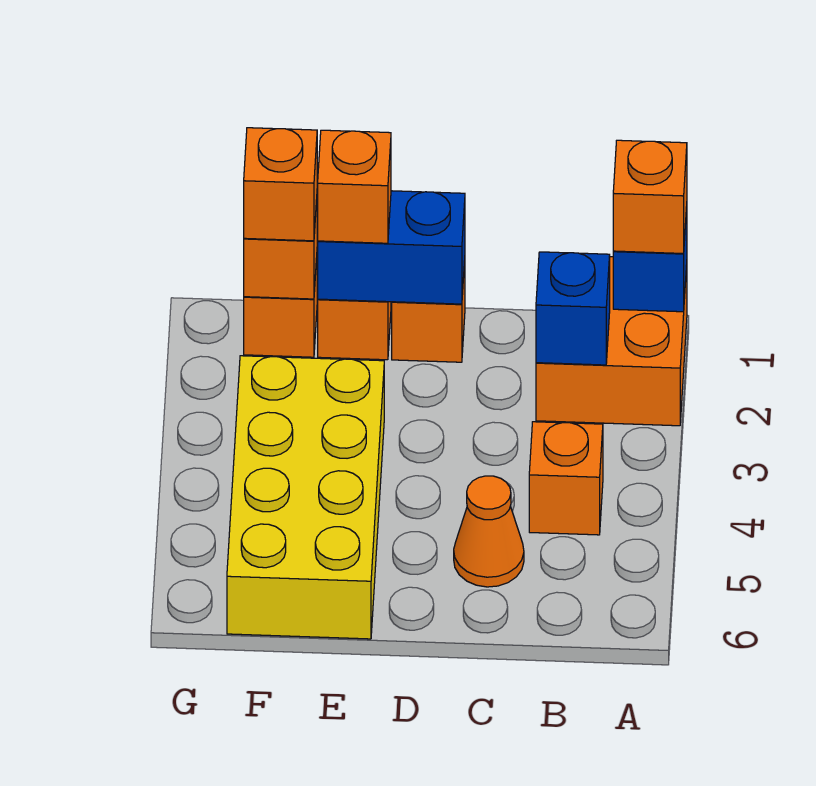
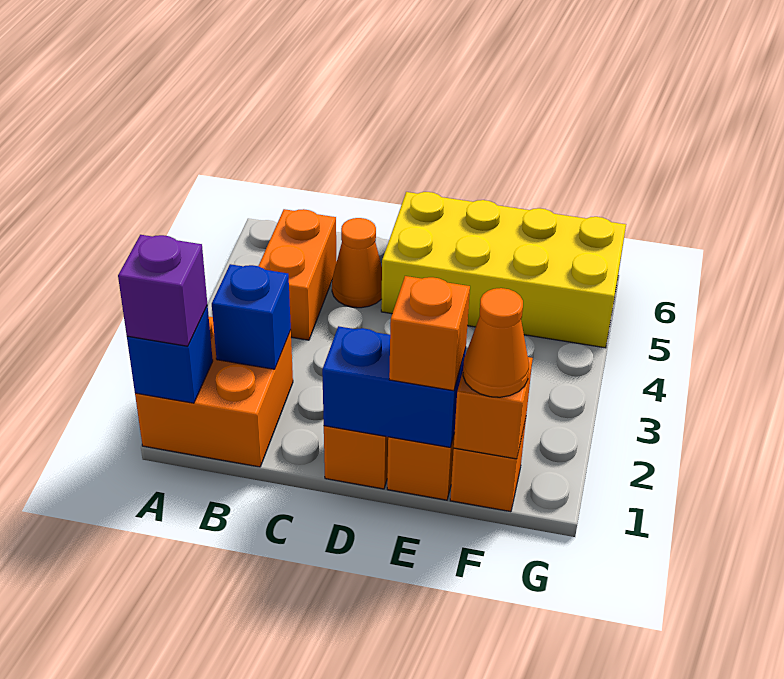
orange brick A1 level 3 -> purple brick A1 level 3
orange brick B4 level 1 -> orange brick B4:B5 level 1
yellow brick E3:F6 level 1 -> yellow brick D5:G6 level 1
orange brick F1 level 3 -> orange cone F1 level 3

